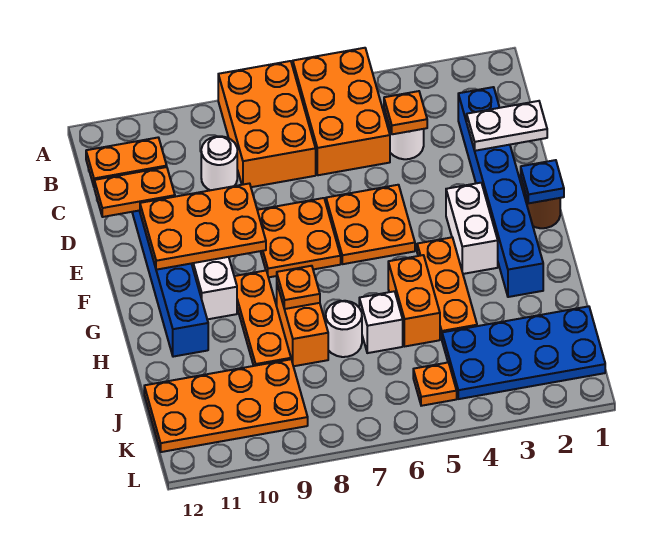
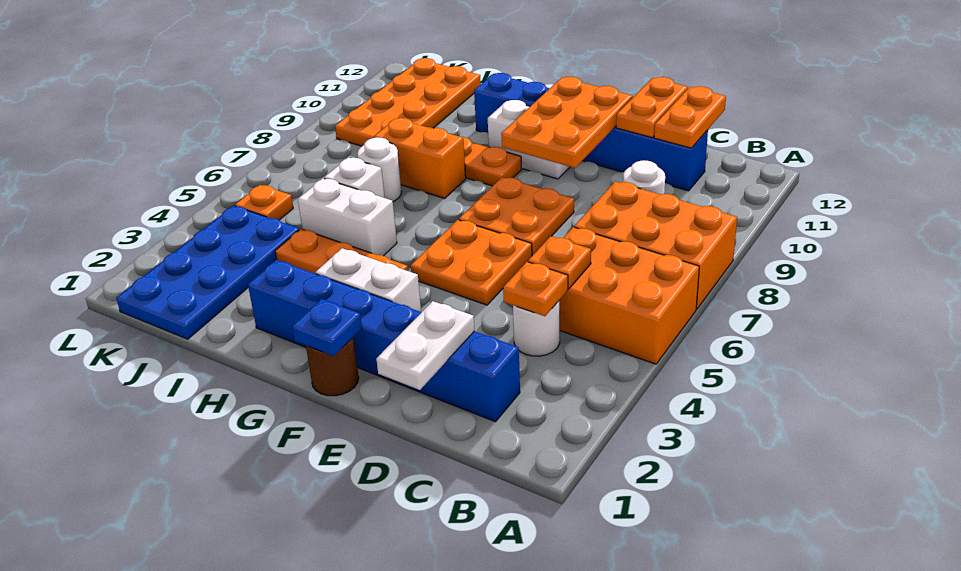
orange brick H5:I5 level 1 -> white brick H5:I5 level 1
orange plate H8 level 2 -> orange plate C5 level 2

